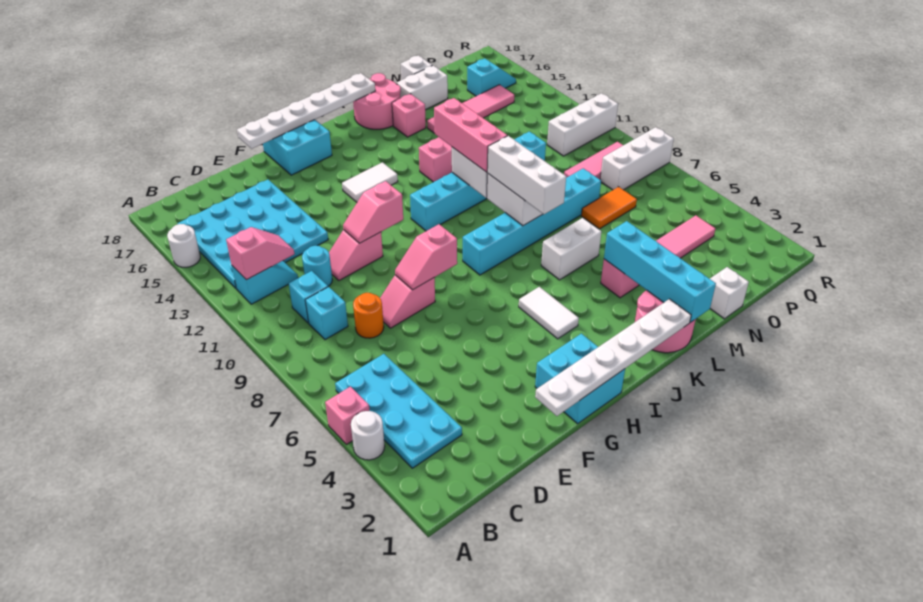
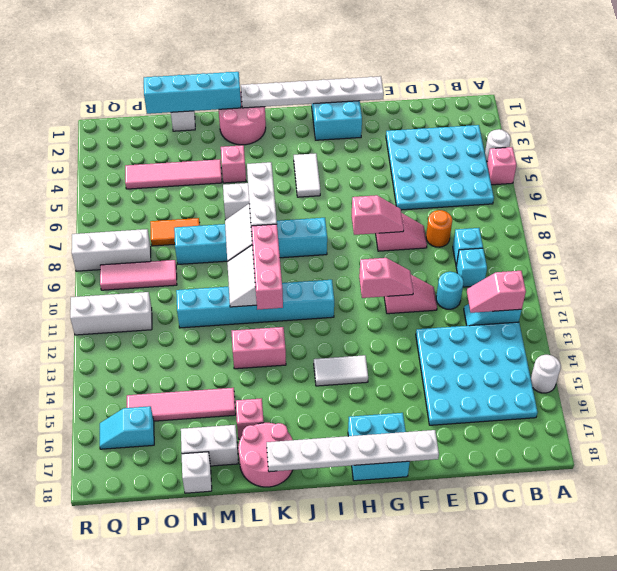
cyan plate B3:C6 level 1 -> cyan plate B3:E6 level 1
cyan brick L1:L4 level 2 -> cyan brick L1:O1 level 2

